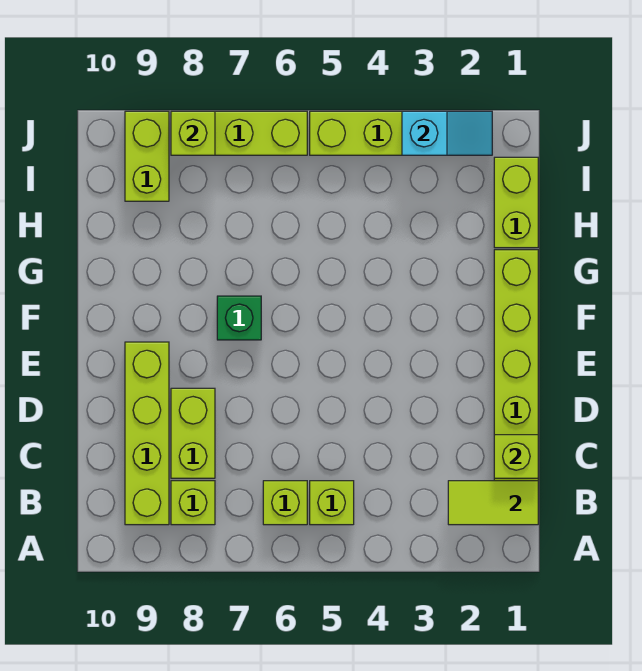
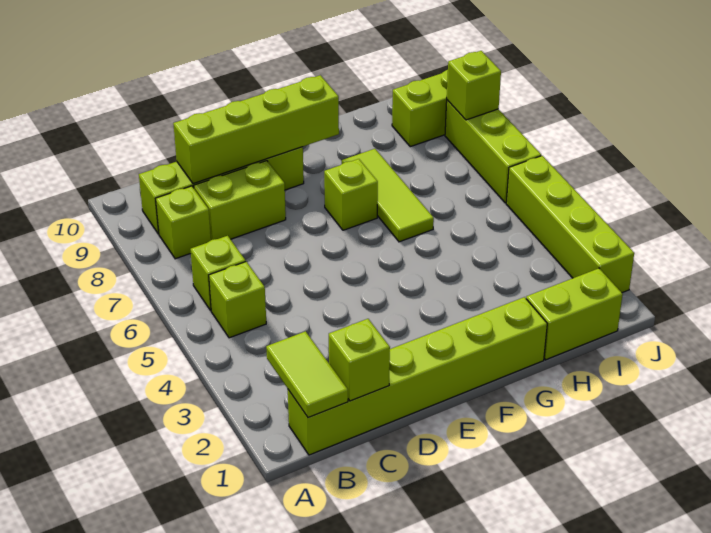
none -> lime brick C9:F9 level 2
green brick F7 level 1 -> lime brick F7 level 1
none -> lime tile G6:G8 level 1
cyan slope J2:J3 level 2 top 3 -> none

